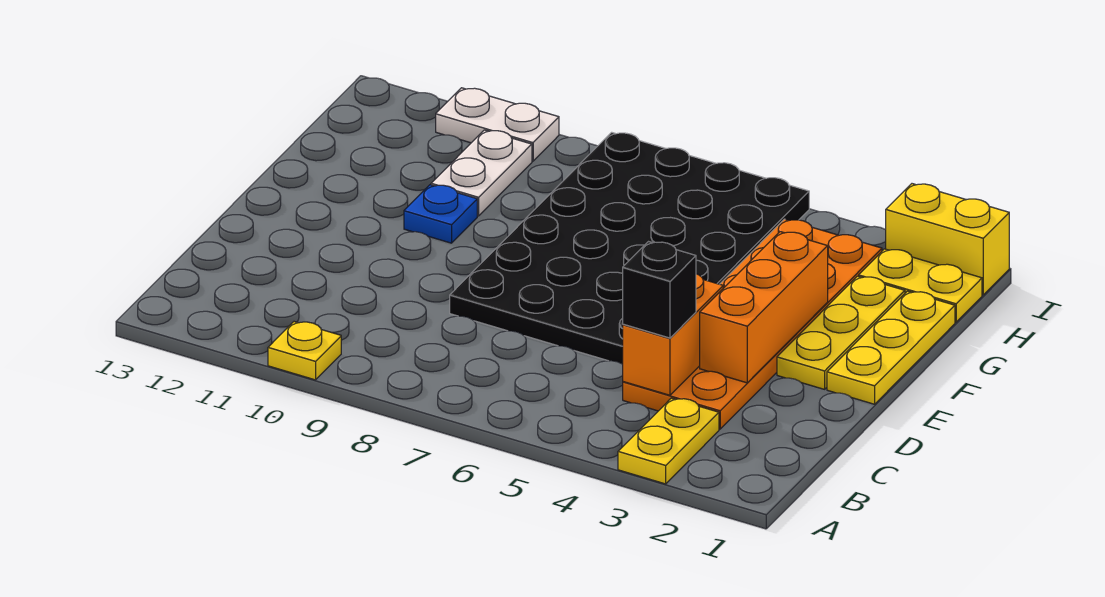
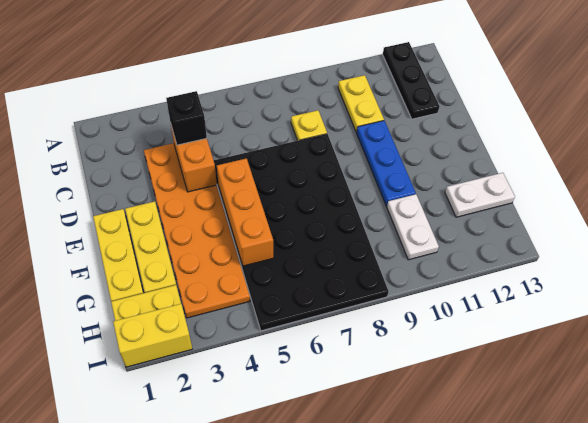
yellow plate A3:B3 level 1 -> yellow plate B10:C10 level 1
yellow plate A10 level 1 -> yellow plate C8 level 1
none -> black plate A12:C12 level 1
orange brick D3:F3 level 2 -> orange brick E5:G5 level 2
blue plate F10 level 1 -> blue plate D10:F10 level 1
white plate I10:I11 level 1 -> white plate G12:G13 level 1

